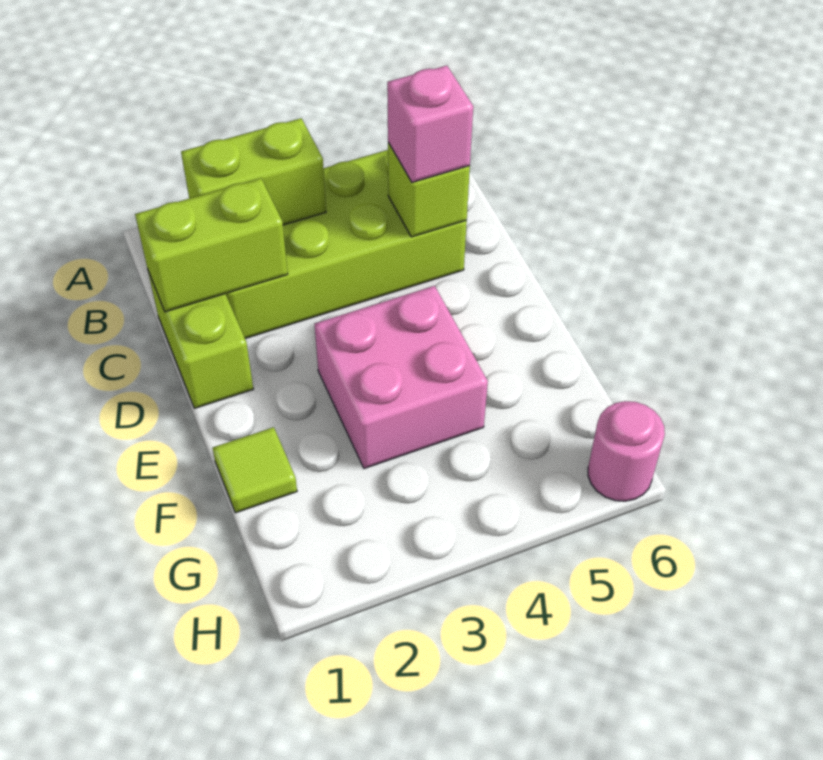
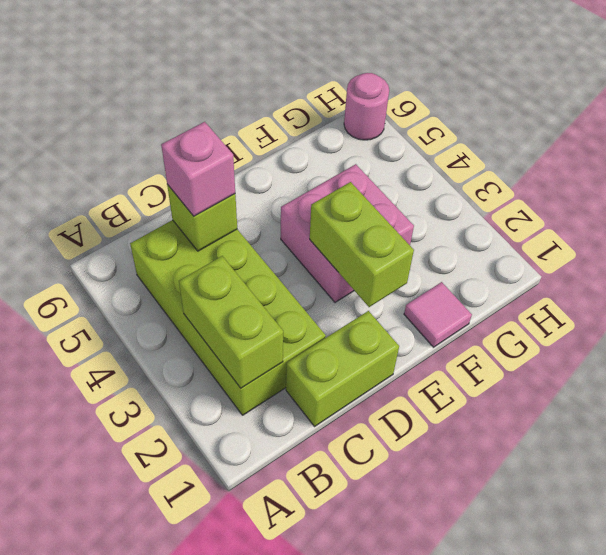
lime brick C1:C2 level 2 -> lime brick E2:E3 level 2
lime tile F1 level 1 -> pink tile F1 level 1

